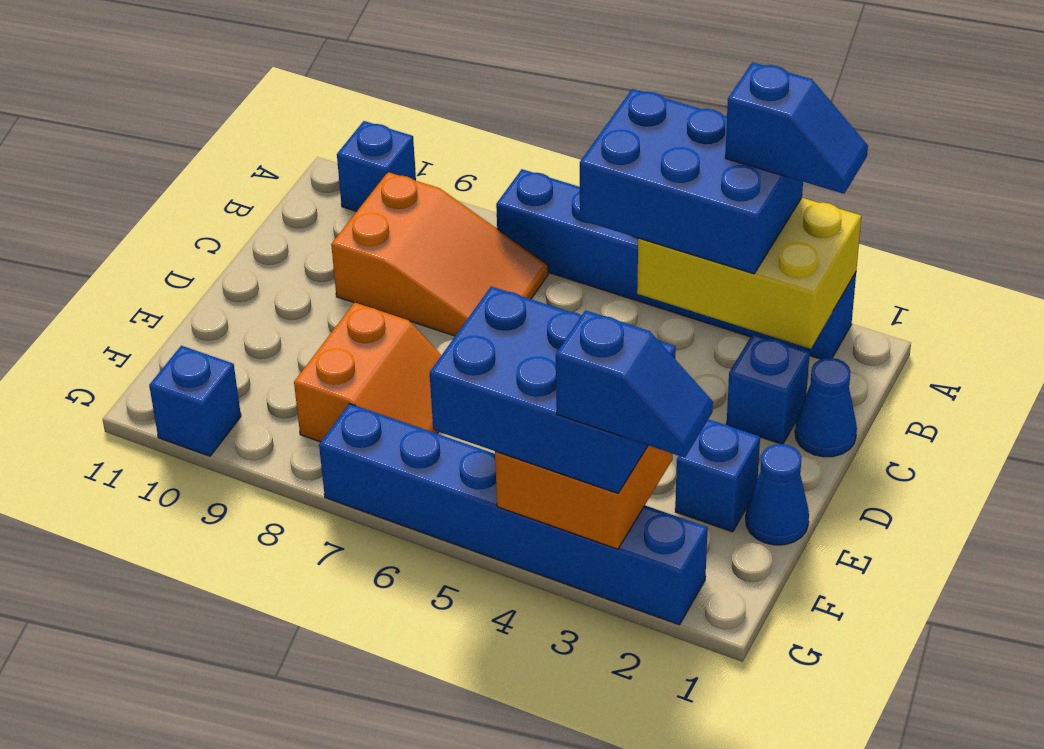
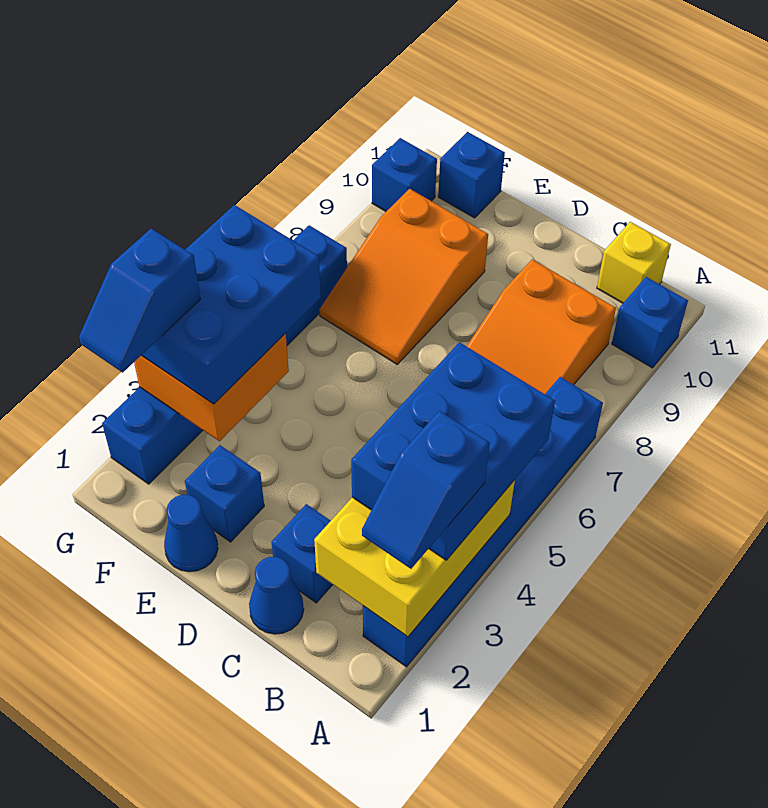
none -> yellow brick B11 level 1
orange slope E7:F8 level 1 top 8 -> orange slope E7:F9 level 1 top 9
none -> blue brick F11 level 1

